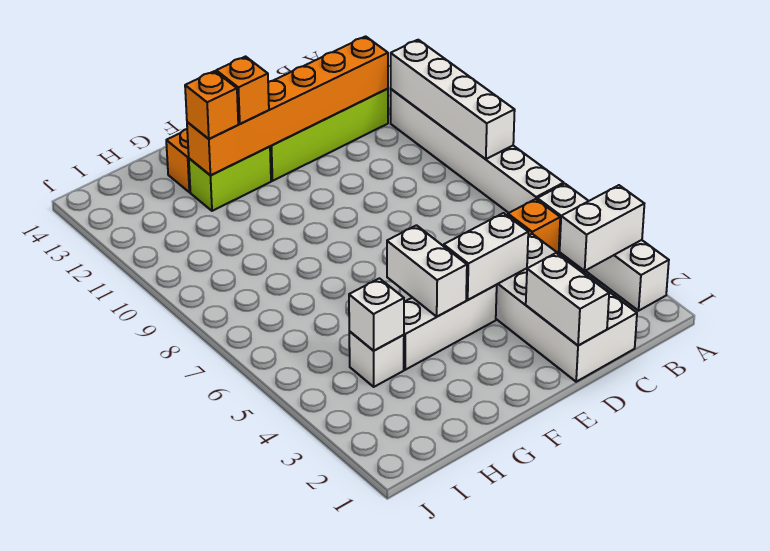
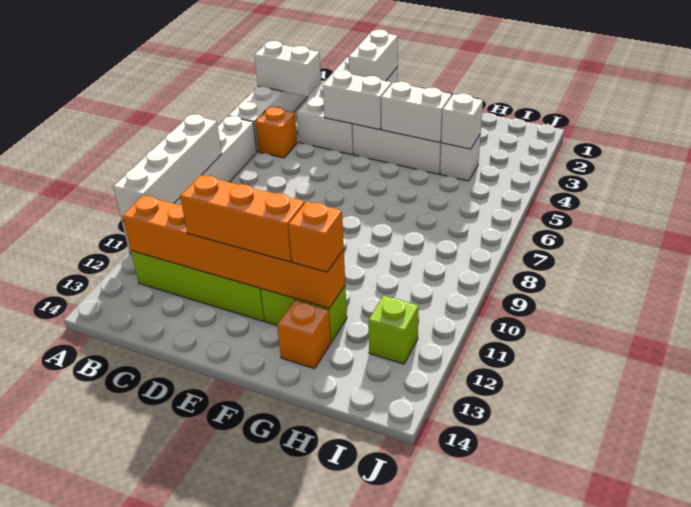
white brick F4:F5 level 2 -> white brick F4:G4 level 2
orange brick F12 level 3 -> orange brick D12:F12 level 3
none -> lime brick I12 level 1

